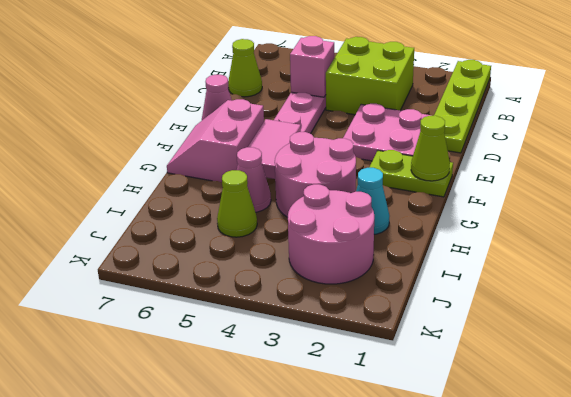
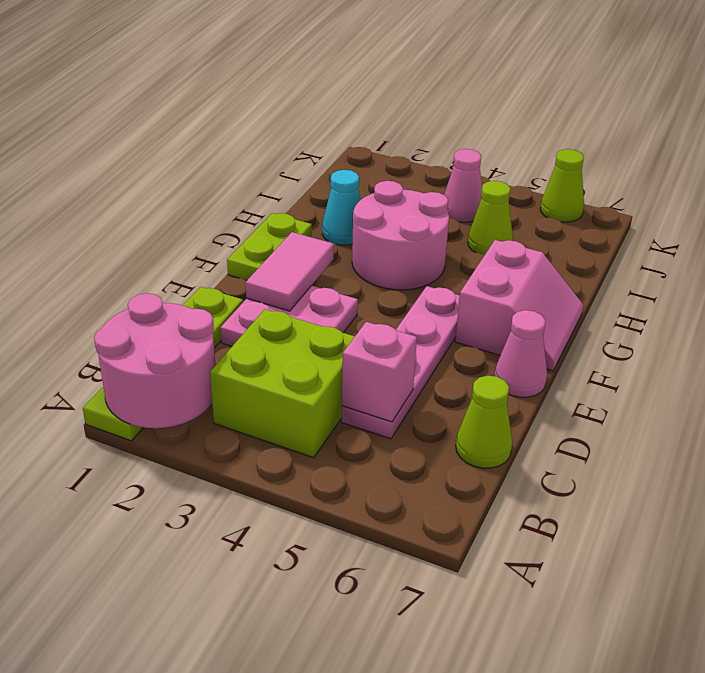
lime plate F1:F2 level 1 -> lime plate F1:G1 level 1
lime cone F1 level 2 -> lime cone K6 level 1
pink tile F5:G5 level 2 -> pink tile E2:F2 level 2
pink cone H5 level 1 -> pink cone J4 level 1
pink round brick I2:J3 level 1 -> pink round brick A1:B2 level 2

